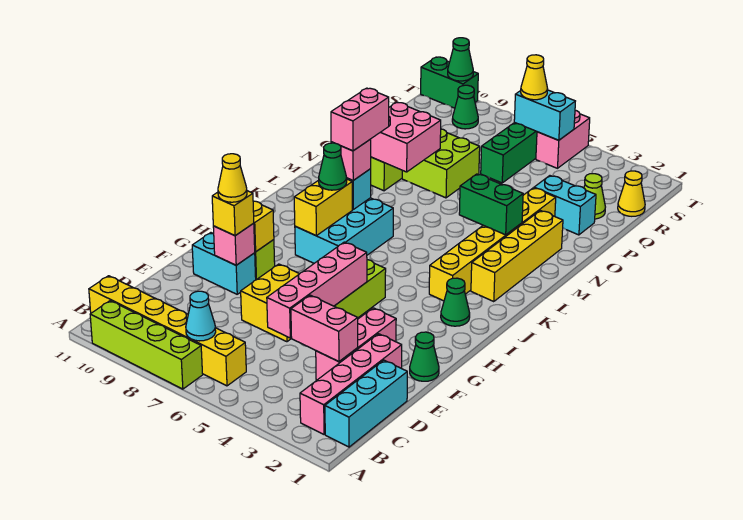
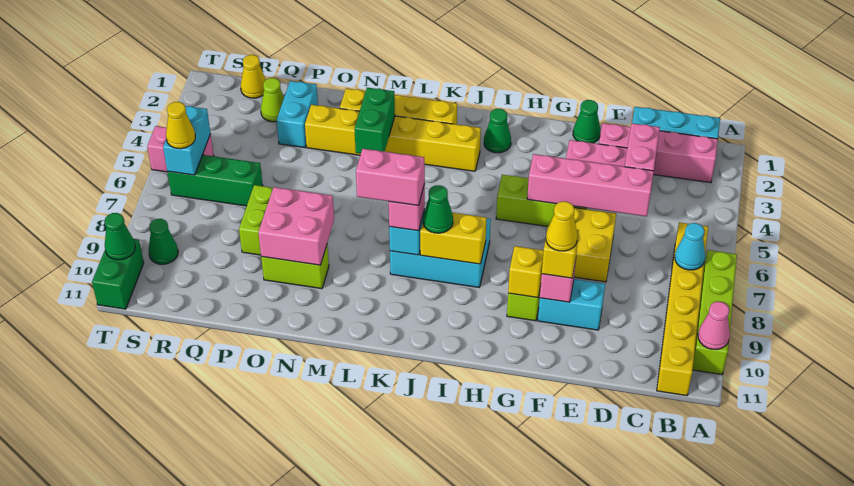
none -> pink cone A10 level 2
cyan brick F9:F10 level 1 -> cyan brick E9:F9 level 1

